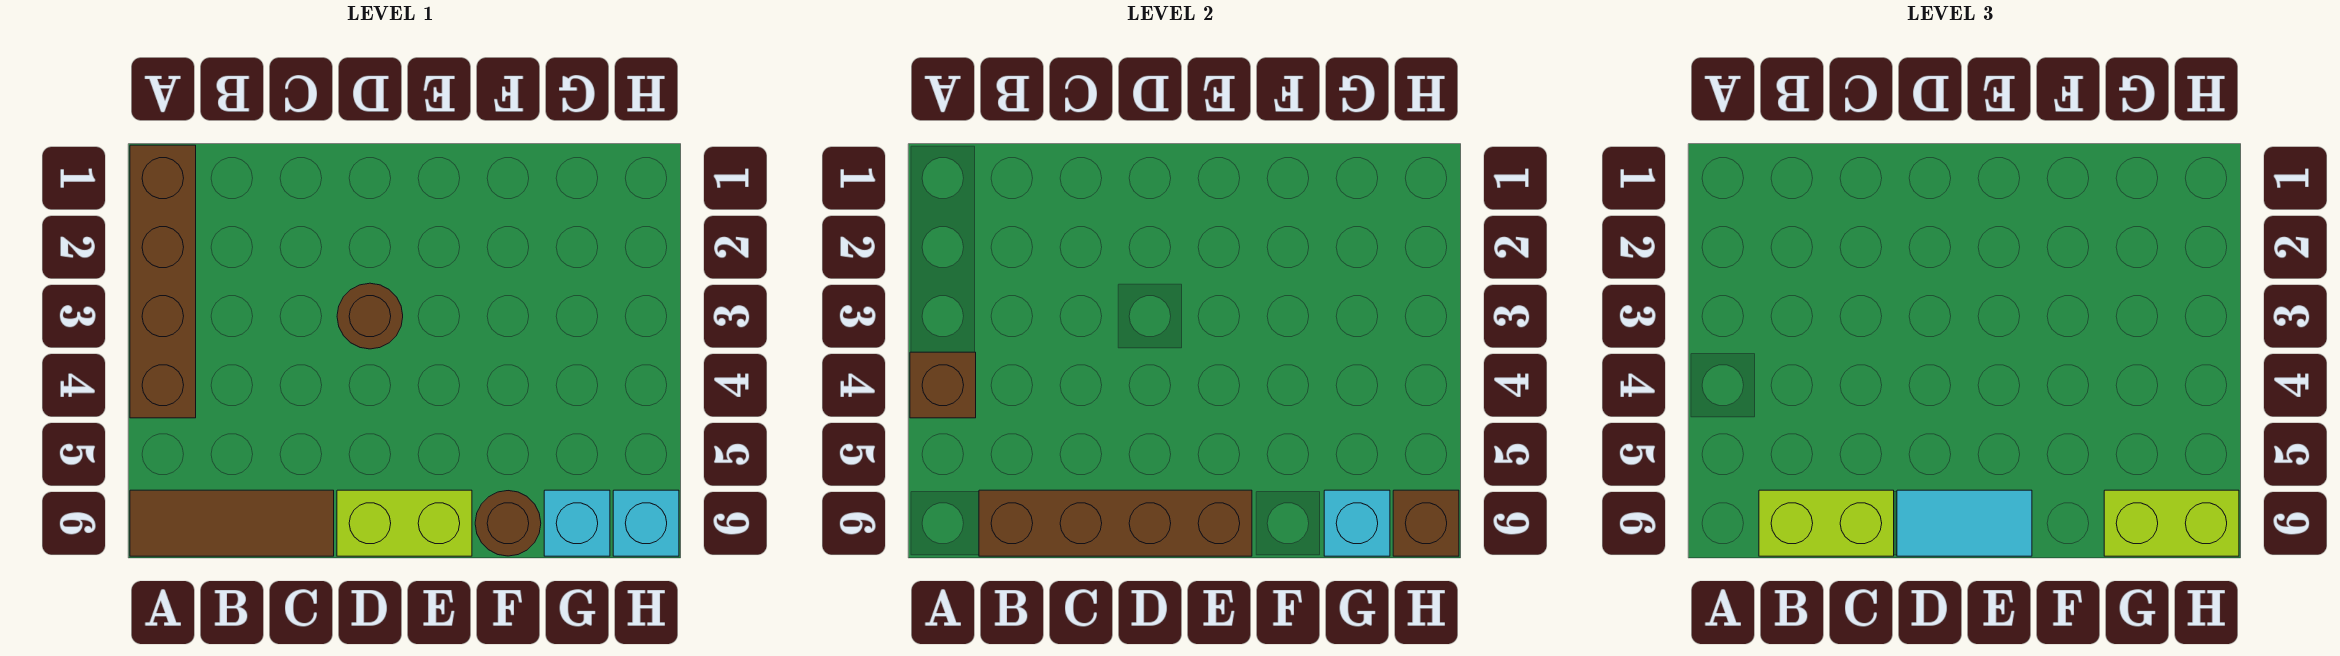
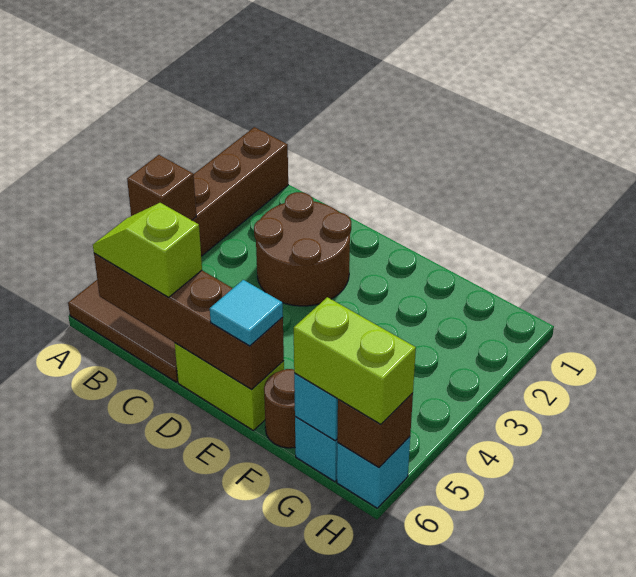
lime brick B6:C6 level 3 -> lime slope B6:C6 level 3 top C
brown round brick D3 level 1 -> brown round brick C2:D3 level 1
cyan tile D6:E6 level 3 -> cyan tile E6 level 3

